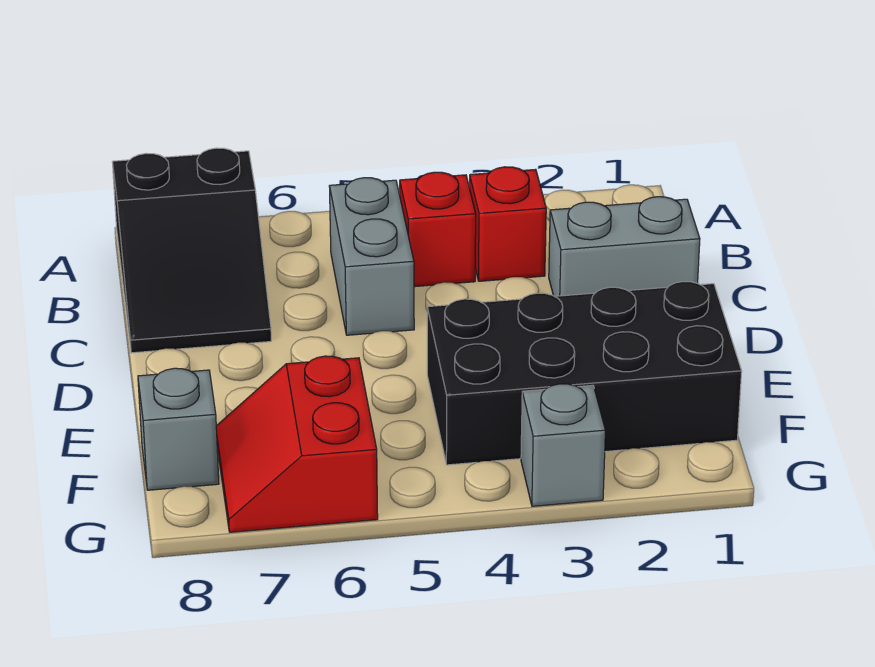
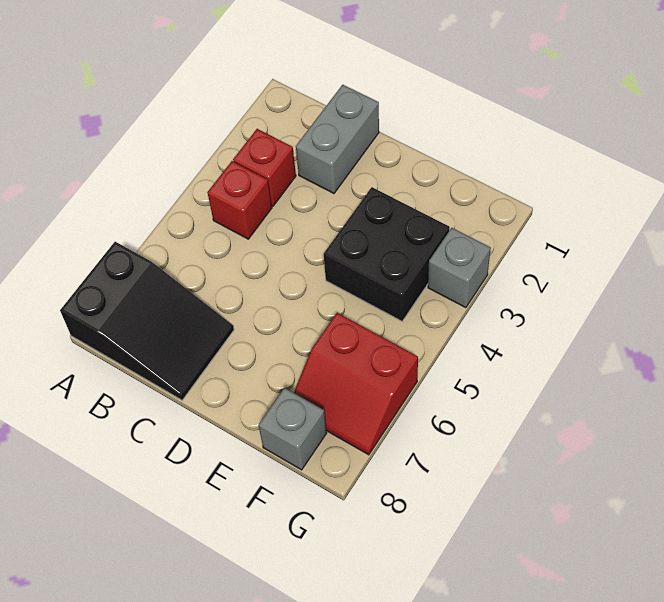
grey brick B5:C5 level 1 -> none
black brick E1:F4 level 1 -> black brick E3:F4 level 1

